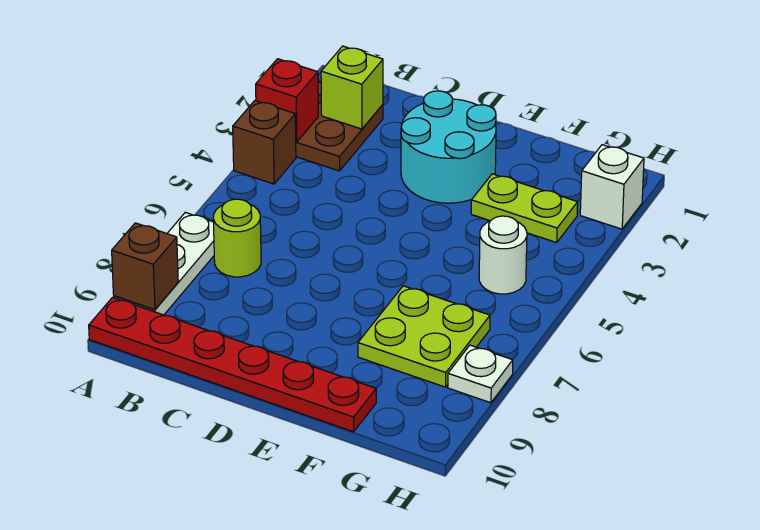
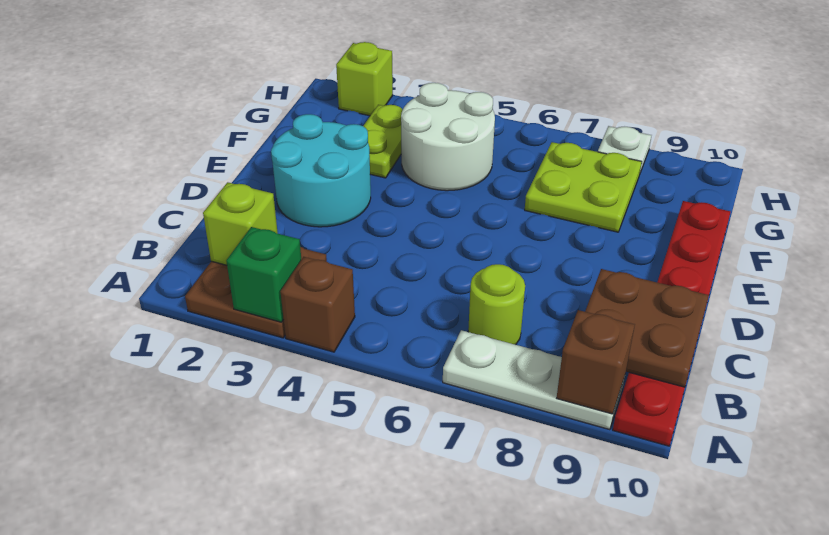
red brick A3 level 2 -> green brick A3 level 2
none -> brown plate B9:C10 level 2
white round brick G5 level 1 -> white round brick F4:G5 level 1
white brick H2 level 1 -> lime brick H2 level 1

